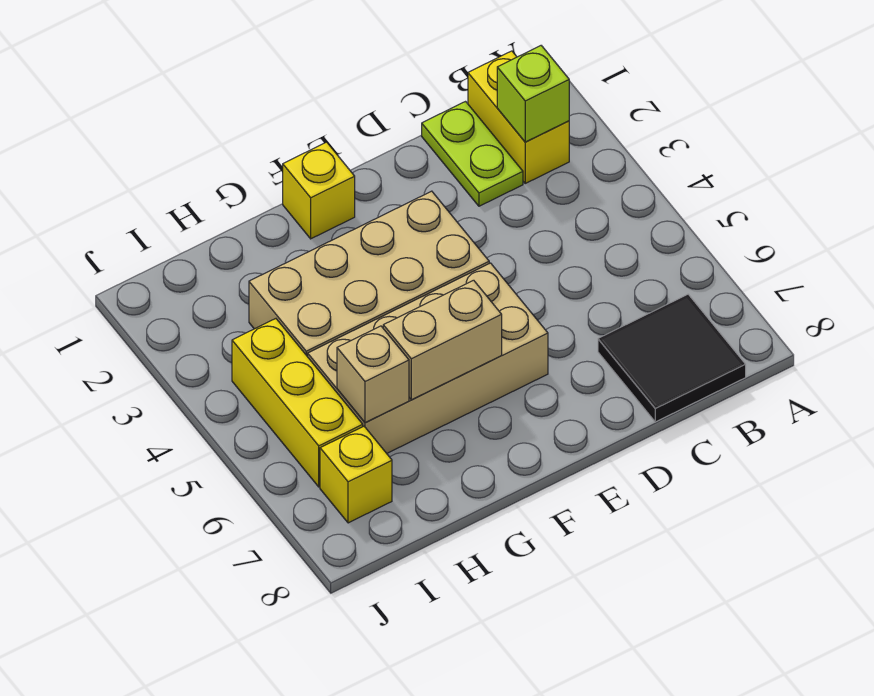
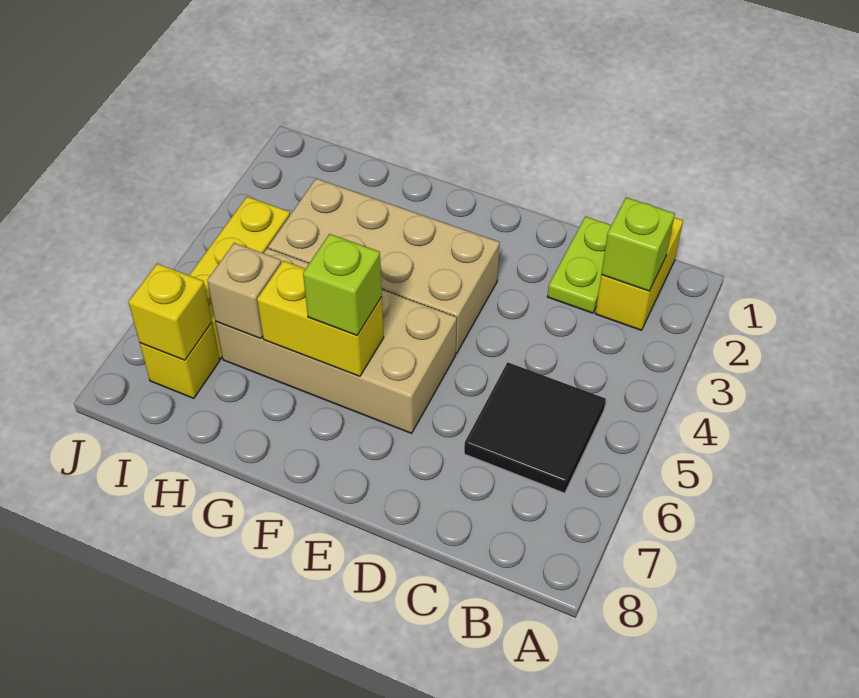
black tile B7:C8 level 1 -> black tile B5:C6 level 1
yellow brick F1 level 1 -> yellow brick I7 level 2
tan brick F6:G6 level 2 -> yellow brick F6:G6 level 2
none -> lime brick F6 level 3

